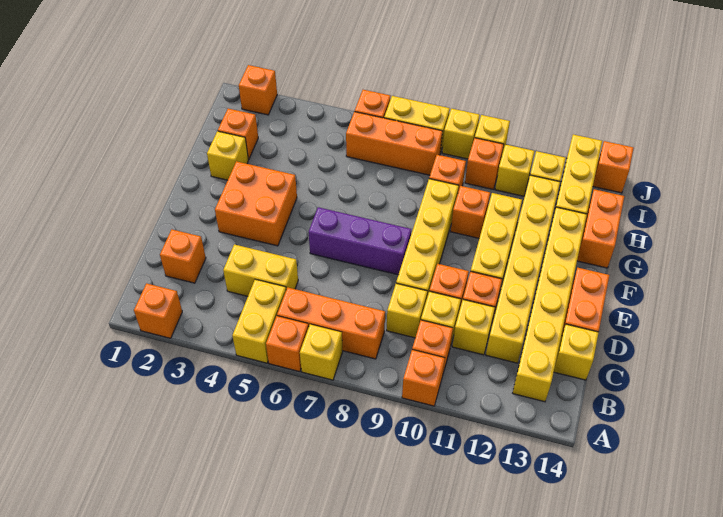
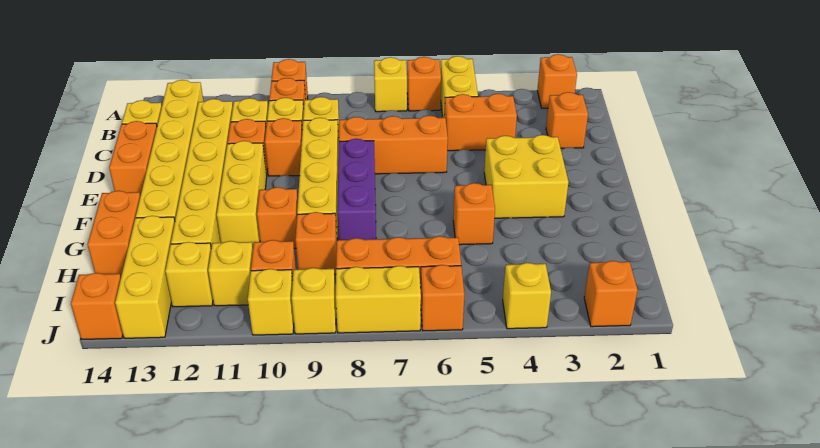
orange brick B6:B8 level 1 -> orange brick D6:D8 level 1
yellow brick C4:C5 level 1 -> orange brick C4:C5 level 1
orange brick E3:F4 level 1 -> yellow brick E3:F4 level 1
purple brick E6:E8 level 1 -> purple brick E8:G8 level 1
yellow brick G2 level 1 -> yellow brick J4 level 1
orange brick H2 level 1 -> orange brick G5 level 1

